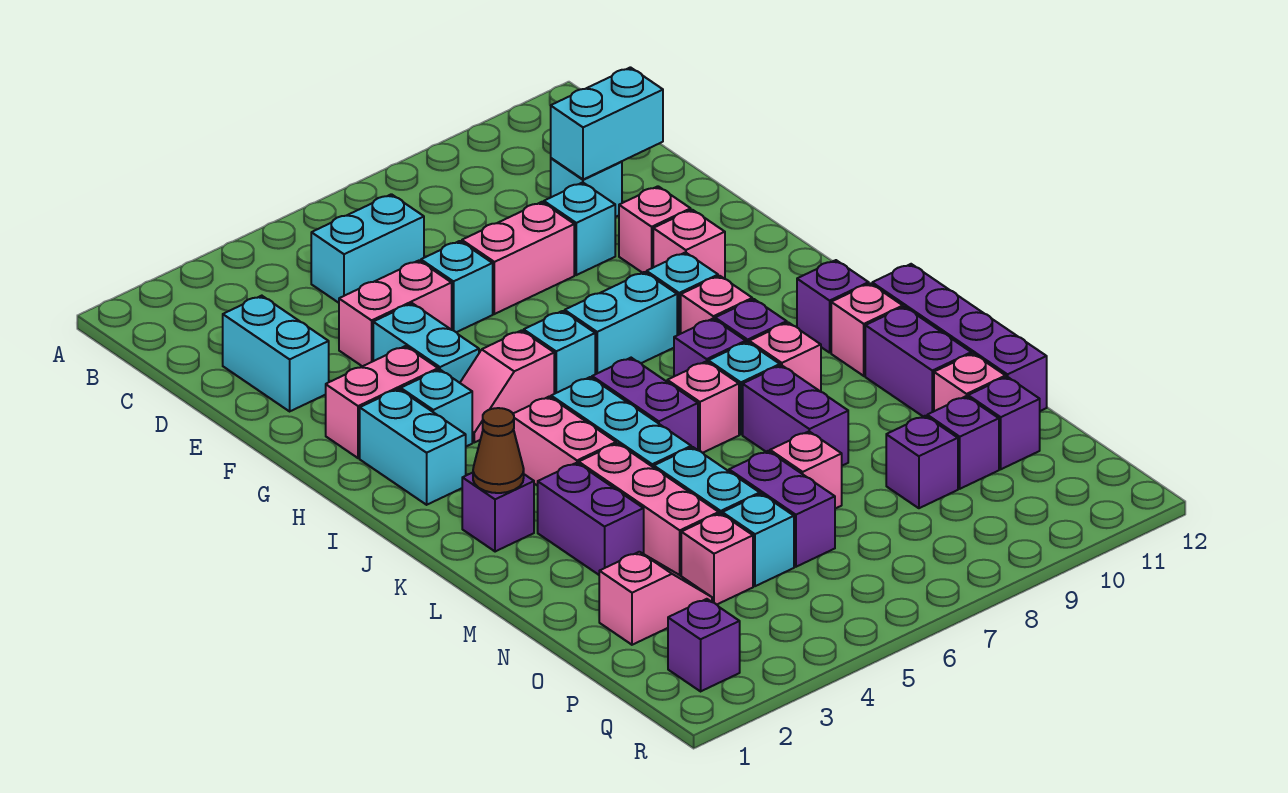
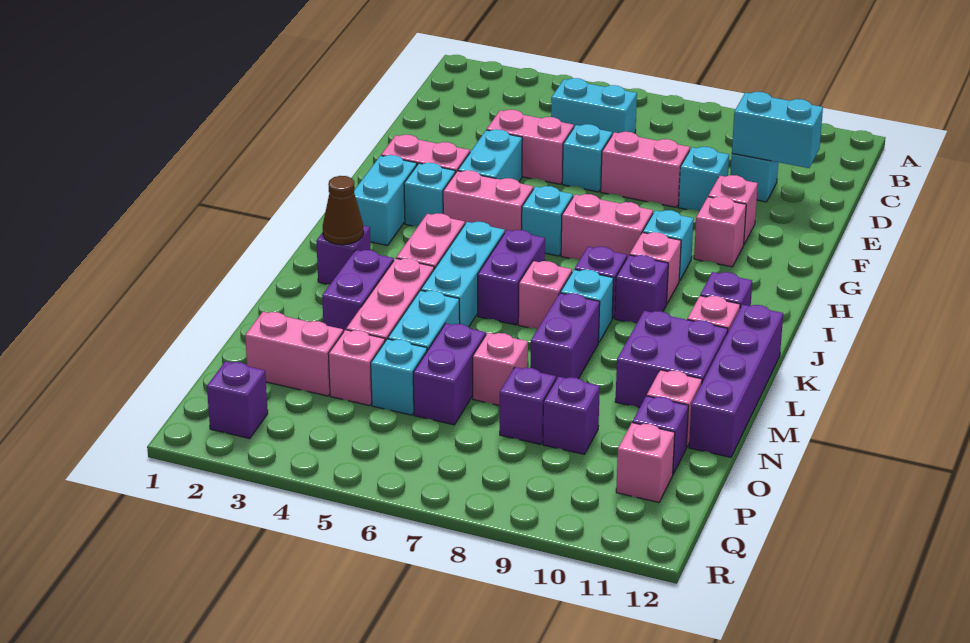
cyan brick D2:E2 level 1 -> none
pink slope H4:H5 level 1 top 5 -> pink brick H4:H5 level 1
cyan brick H7:H8 level 1 -> pink brick H7:H8 level 1
pink brick K9 level 1 -> pink brick P11 level 1
purple brick L11:M11 level 1 -> purple brick L10:M11 level 1
pink slope O2:O3 level 1 top 2 -> pink brick O2:O3 level 1
purple brick O10 level 1 -> purple brick O8 level 1

